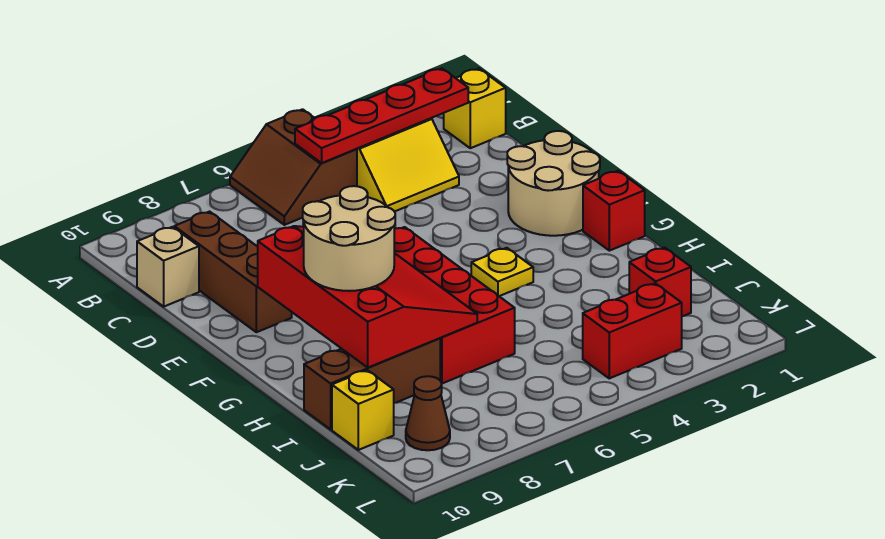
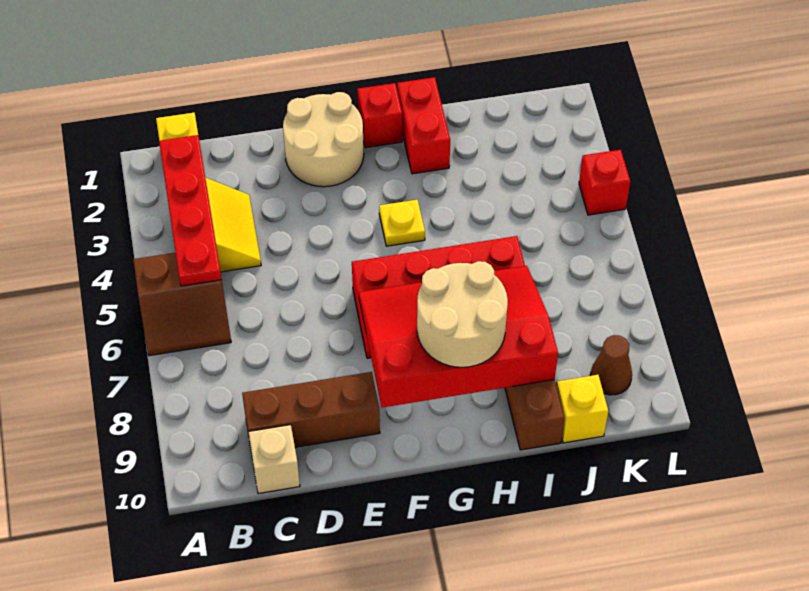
red brick J2 level 1 -> red brick L4 level 1
red brick K3:K4 level 1 -> red brick H1:H2 level 1

